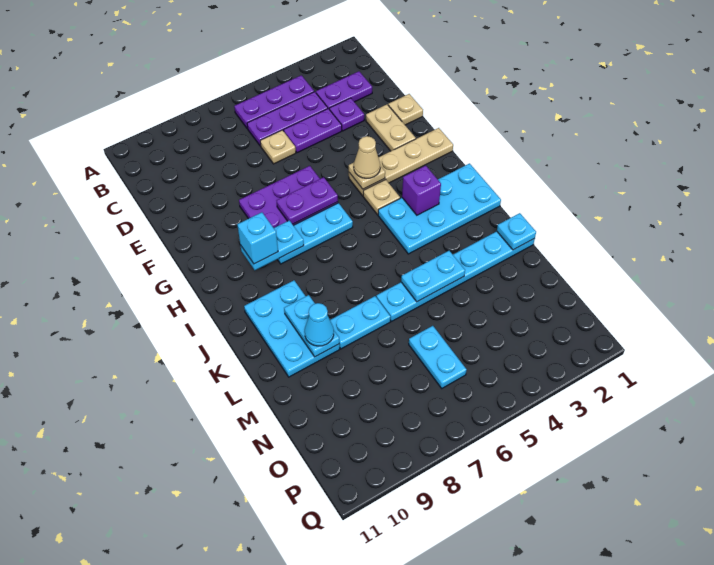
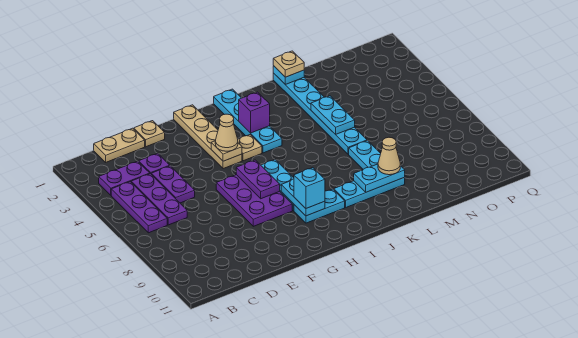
purple plate C2:C3 level 1 -> purple plate B3:C3 level 1
tan plate D6 level 1 -> tan plate L1 level 3
tan plate E2:F2 level 1 -> tan plate C1:D1 level 1
cyan plate I1:J4 level 1 -> cyan plate I1:I4 level 1
cyan plate J9:L10 level 1 -> cyan plate J9:L9 level 1
cyan cone L9 level 3 -> tan cone L9 level 3
cyan plate N6:O6 level 1 -> cyan plate H9:I9 level 1

